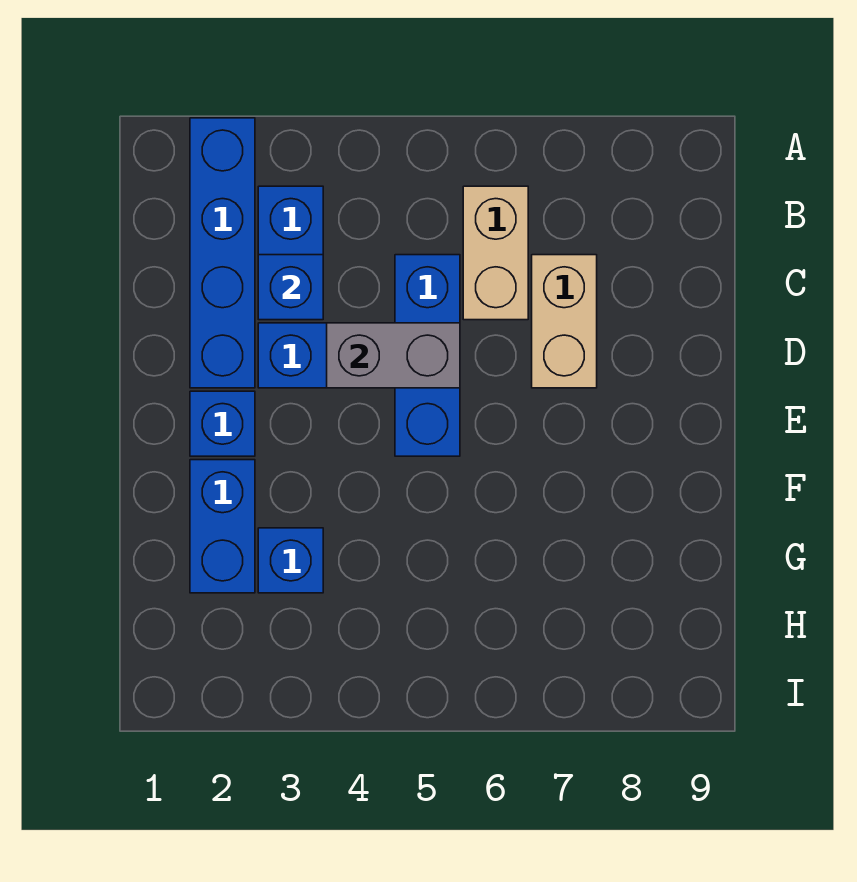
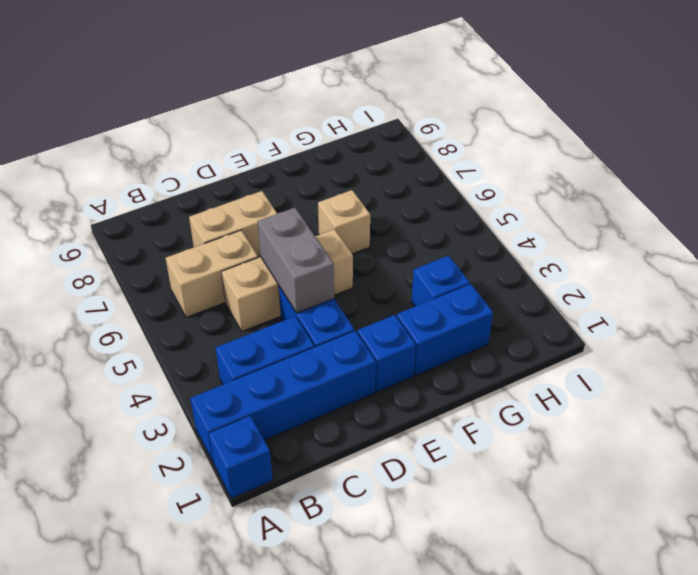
blue brick C3 level 2 -> blue brick A1 level 1
blue brick C5:E5 level 1 -> tan brick C5:E5 level 1
none -> tan brick F6 level 1

